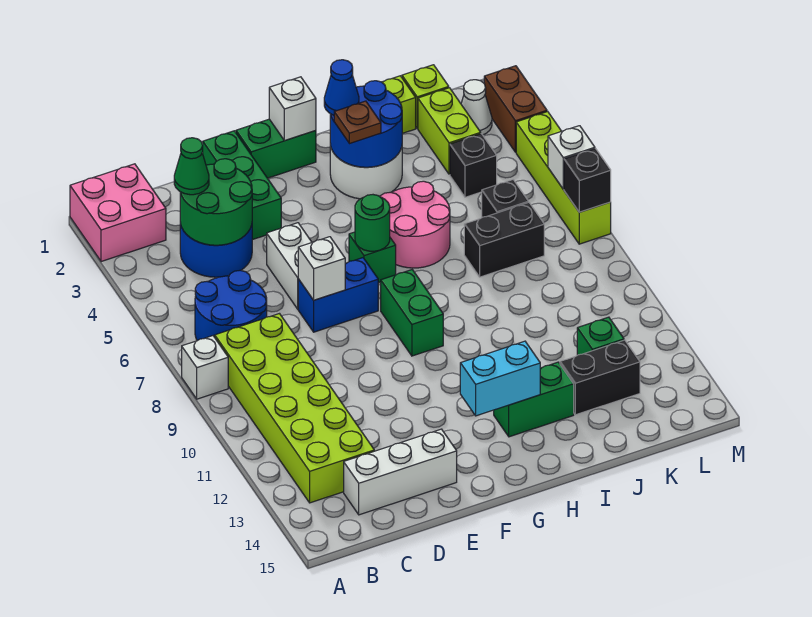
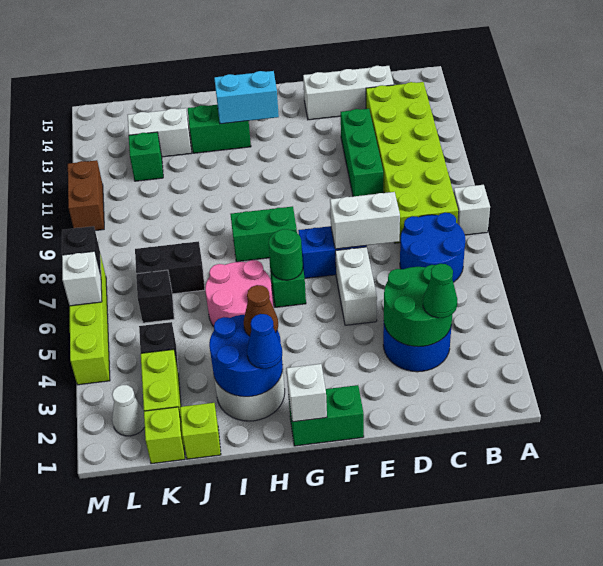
pink brick A1:B2 level 1 -> none
green brick E1:E3 level 1 -> green brick D10:D12 level 1
white brick E7 level 2 -> white brick D7:E7 level 2
green brick G8:G9 level 1 -> green brick G8:H8 level 1
brown plate H3 level 3 -> brown cone H3 level 3
black brick J13:K13 level 1 -> white brick J13:K13 level 1
brown brick M2:M3 level 1 -> brown brick M10:M11 level 1

